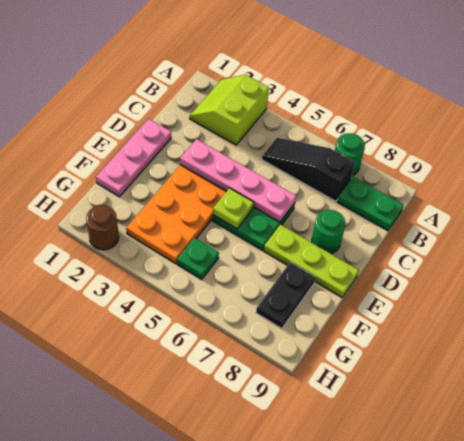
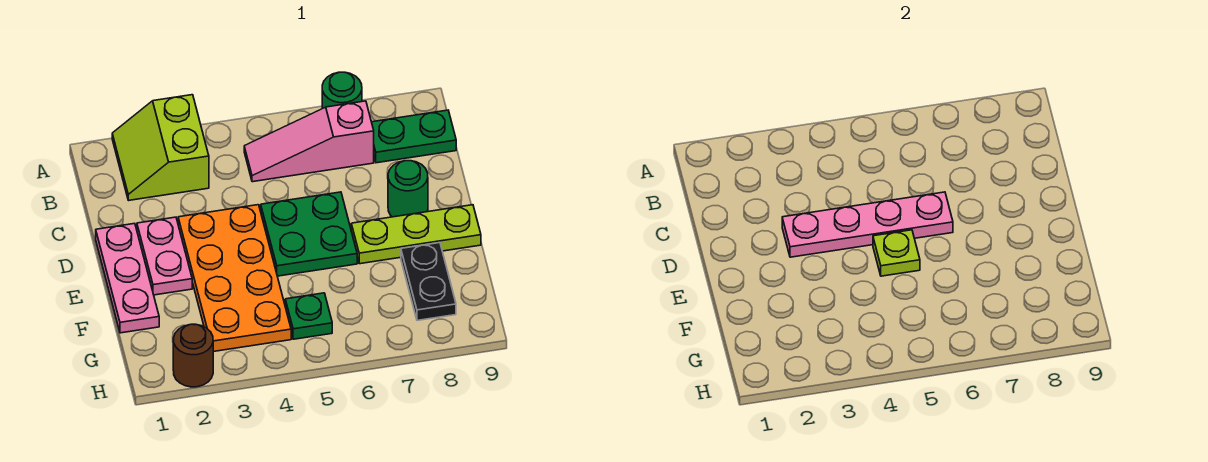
black slope B5:B7 level 1 top 7 -> pink slope B5:B7 level 1 top 7
none -> pink plate D2:E2 level 1

